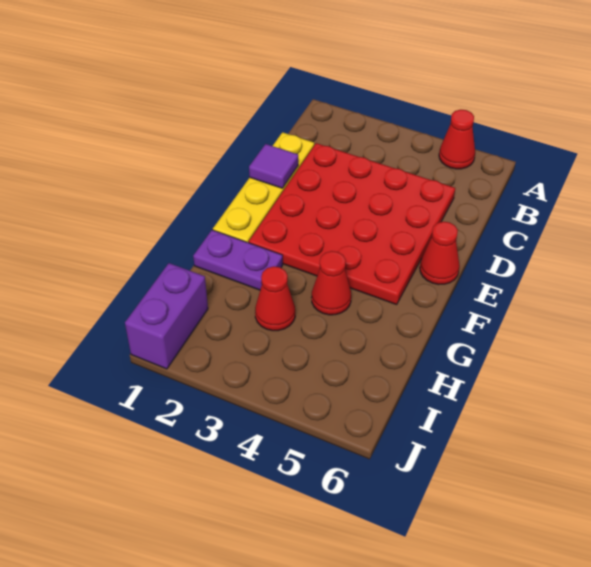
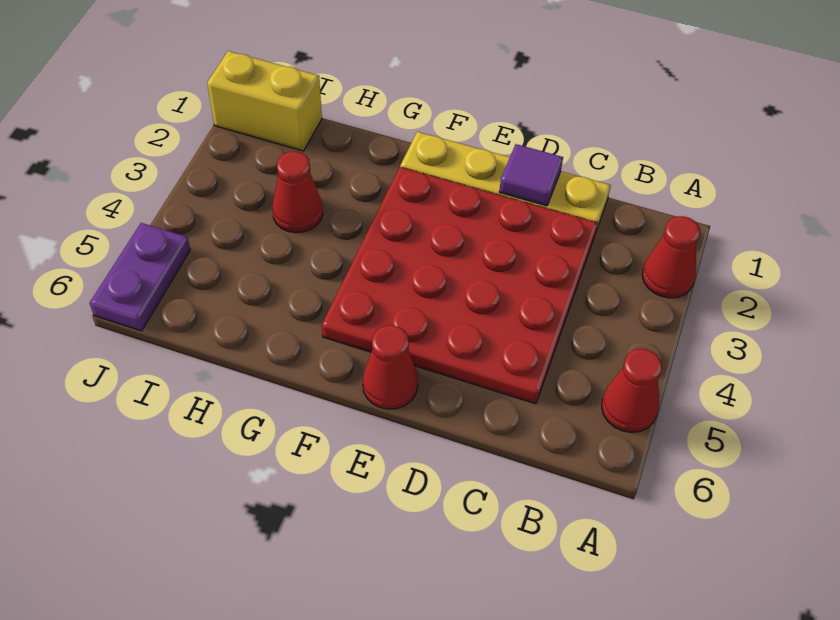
purple plate G1:G2 level 1 -> purple plate J5:J6 level 1
red cone G4 level 1 -> red cone A2 level 1
purple brick I1:J1 level 1 -> yellow brick I1:J1 level 1

